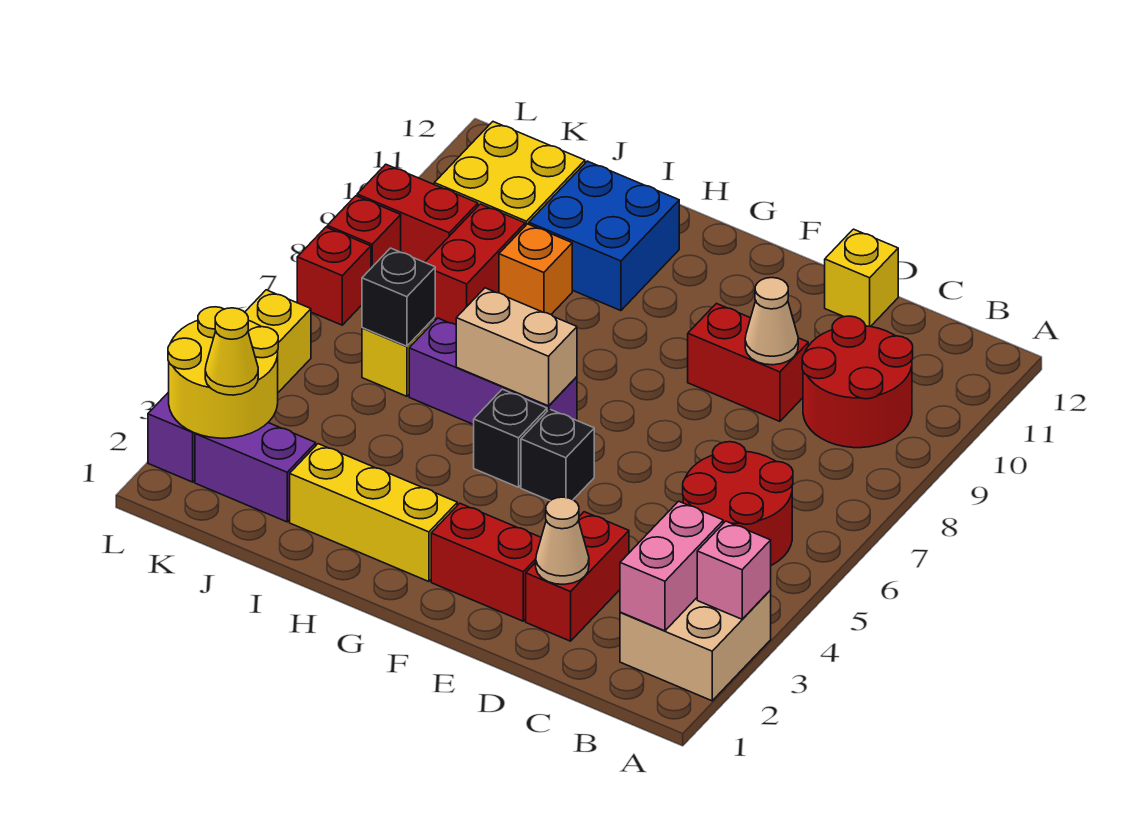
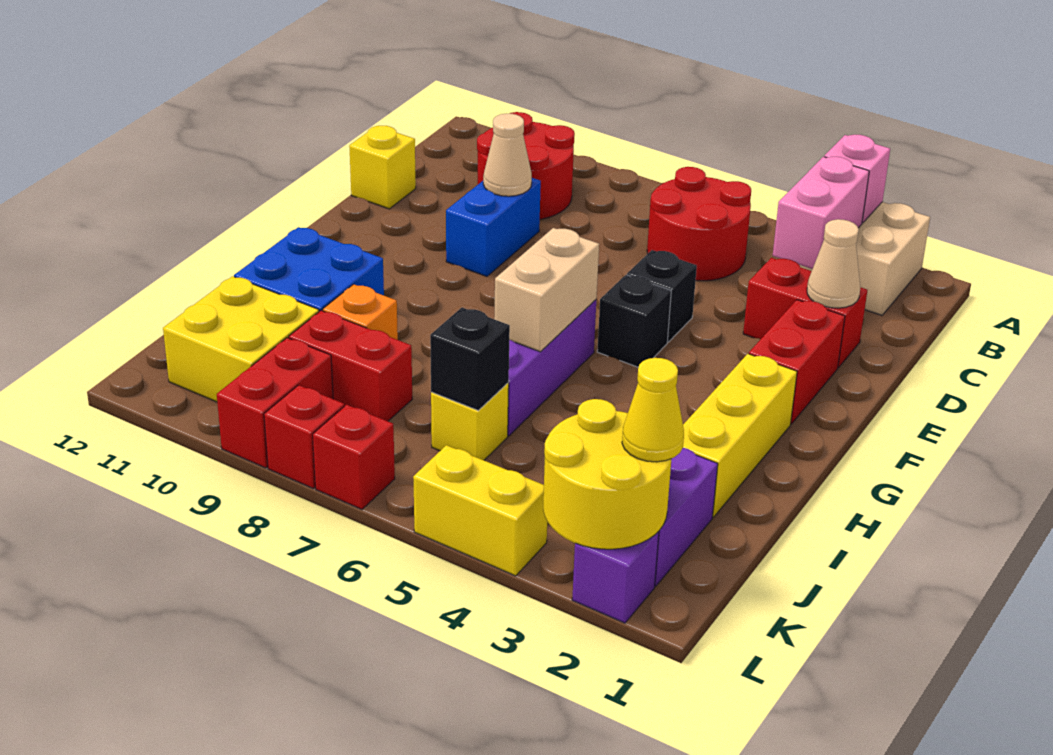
pink brick B2:B3 level 2 -> pink brick B3:C3 level 2
red brick D9:E9 level 1 -> blue brick D9:E9 level 1
black brick G5 level 1 -> black brick E5 level 1

